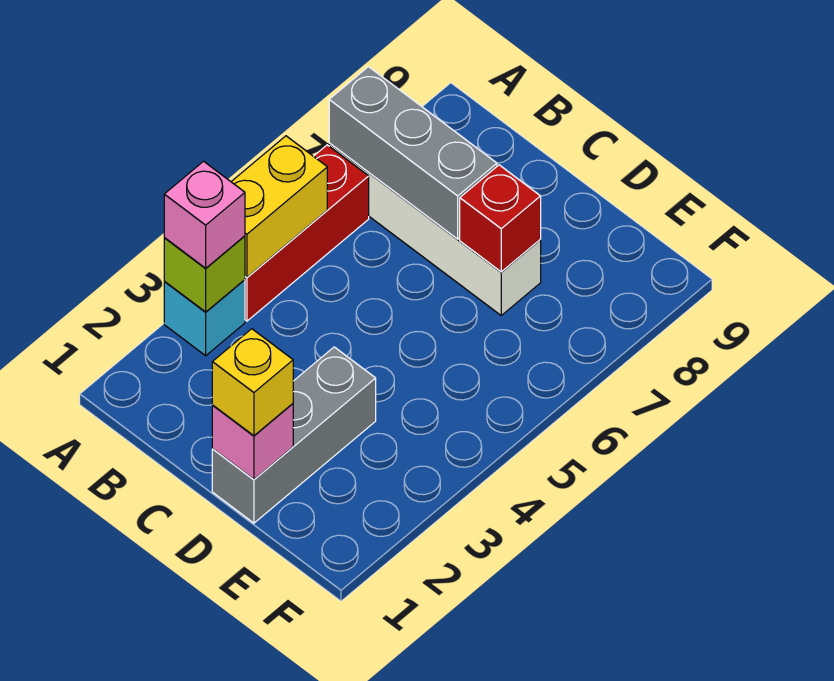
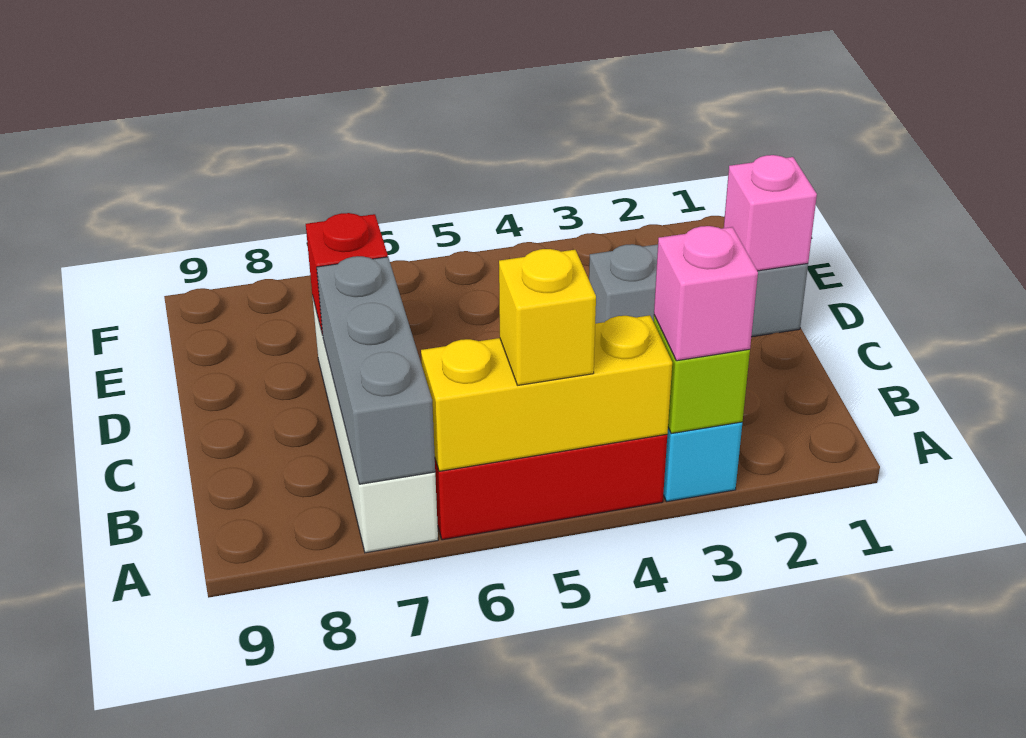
yellow brick A4:A5 level 2 -> yellow brick A4:A6 level 2
yellow brick D1 level 3 -> yellow brick A5 level 3

